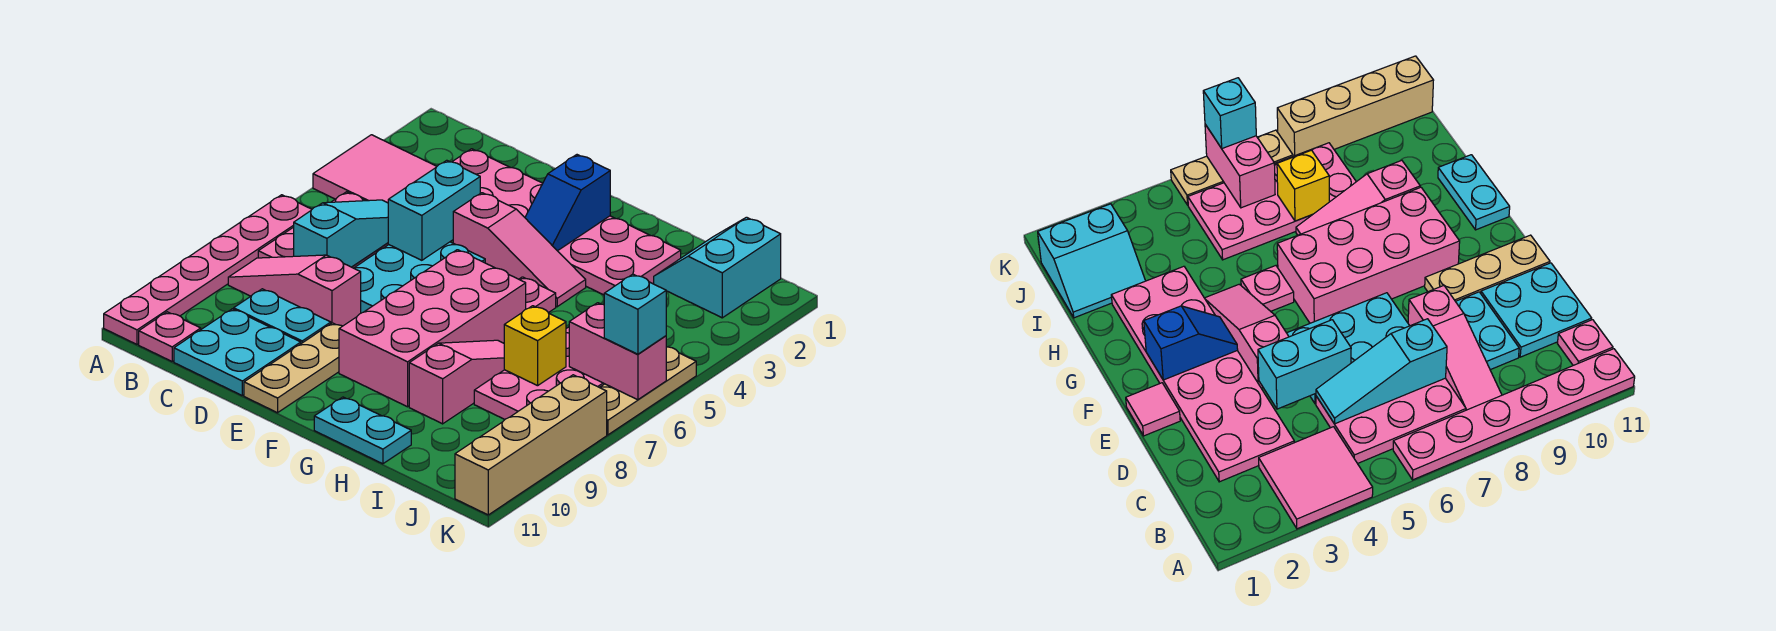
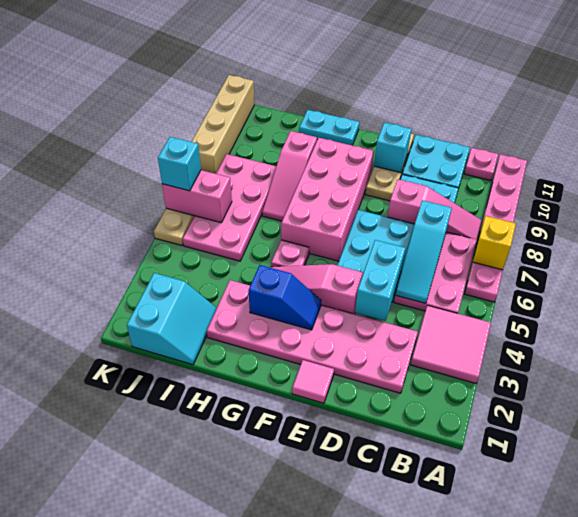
none -> cyan brick E10 level 2
blue slope F2:F3 level 2 top 2 -> blue slope F3:G3 level 2 top G
yellow brick I7 level 2 -> yellow brick A7 level 2

